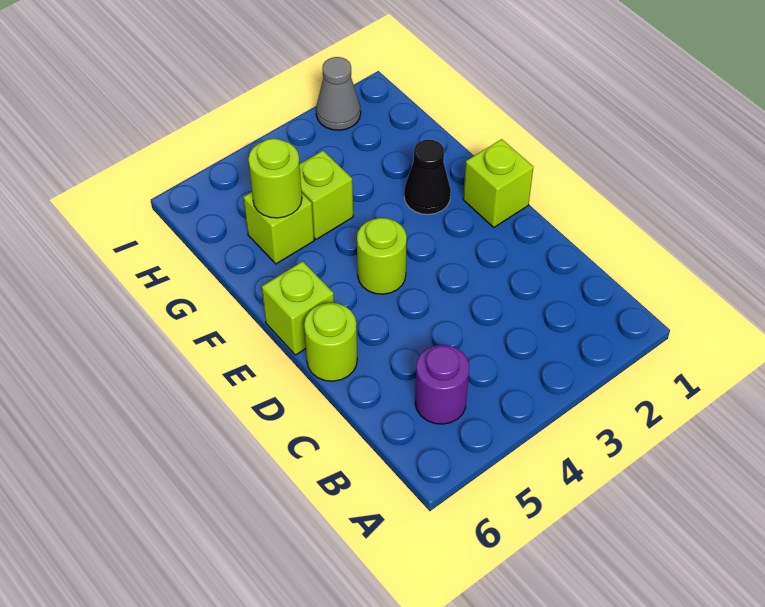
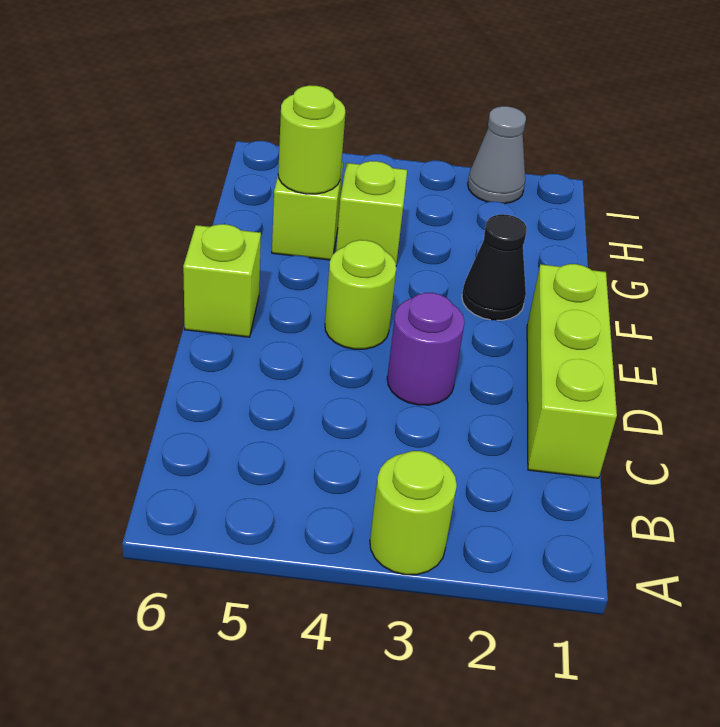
purple round brick B5 level 1 -> purple round brick D3 level 1
lime round brick D6 level 1 -> lime round brick A3 level 1
lime brick E1 level 1 -> lime brick C1:E1 level 1

